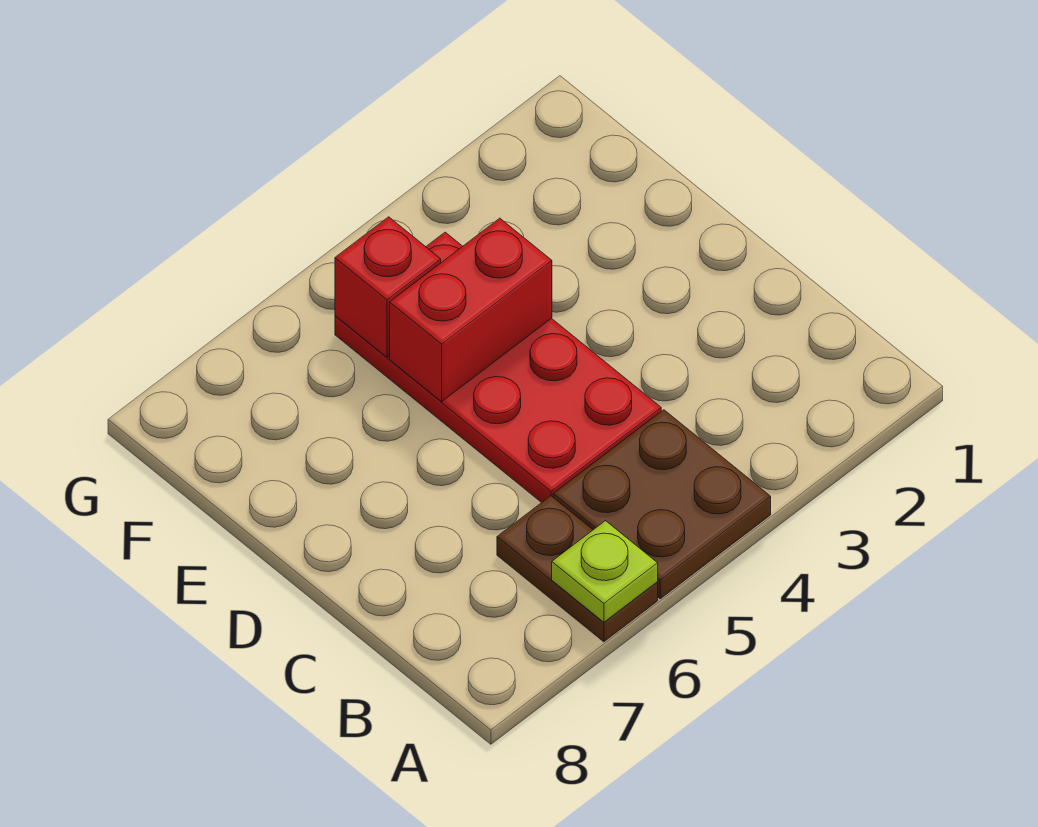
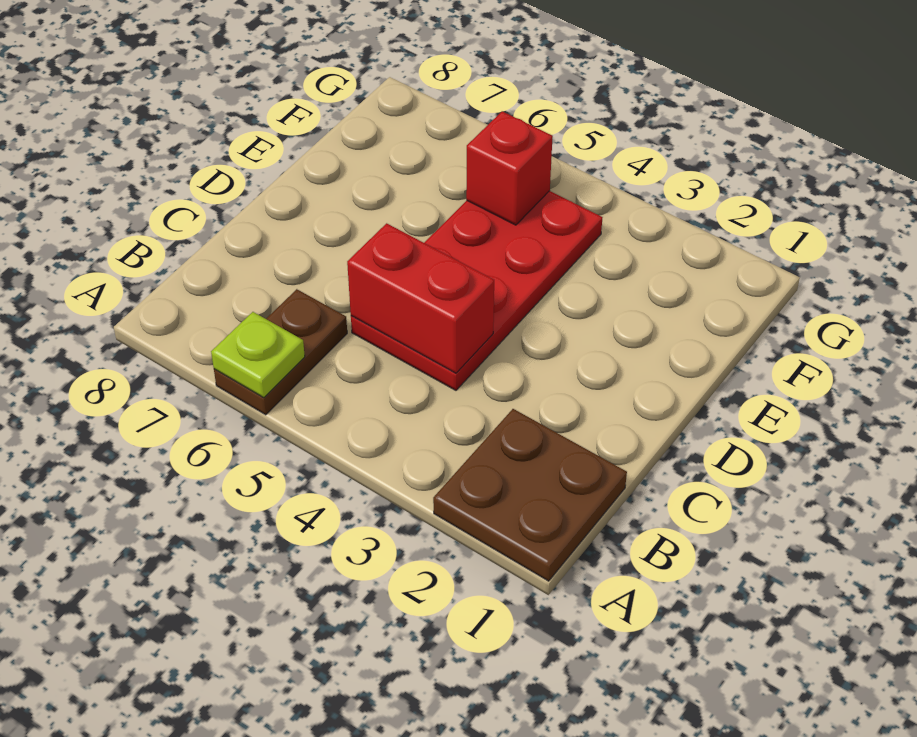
brown plate A4:B5 level 1 -> brown plate A1:B2 level 1
red brick E4:E5 level 2 -> red brick C4:C5 level 2

